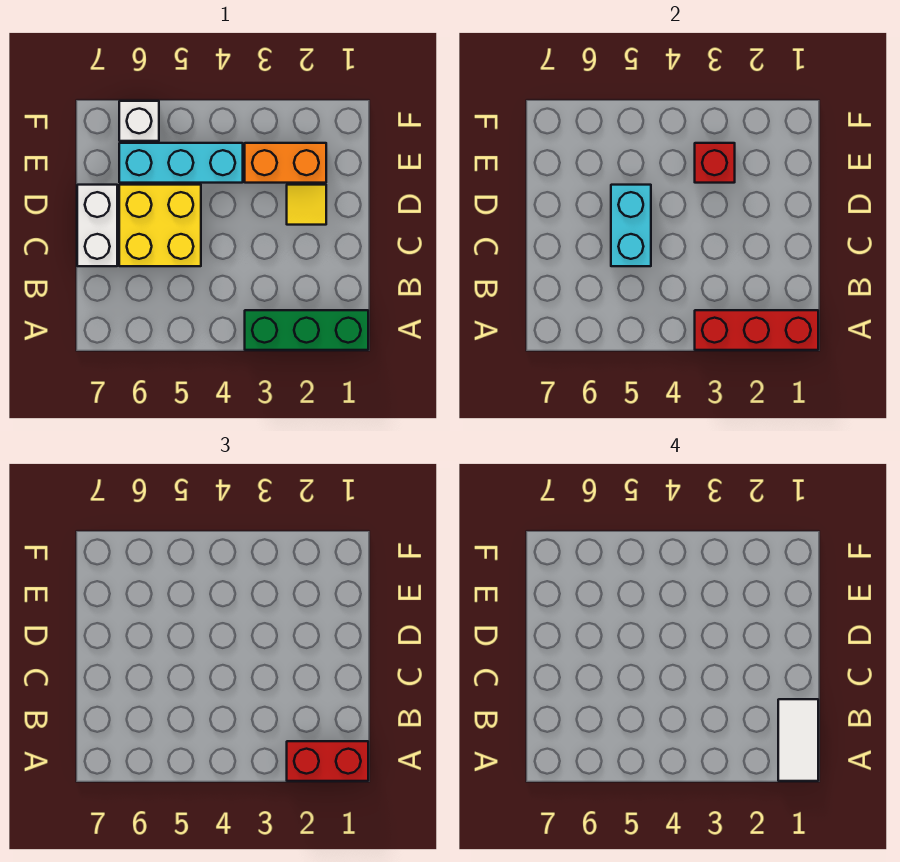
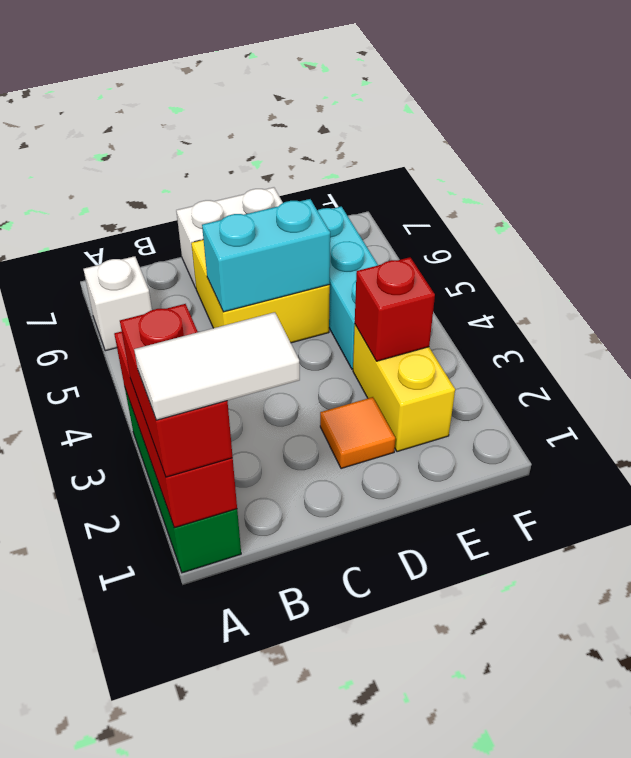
yellow tile D2 level 1 -> orange tile D2 level 1
orange brick E2:E3 level 1 -> yellow brick E2:E3 level 1
white brick F6 level 1 -> white brick A6 level 1

